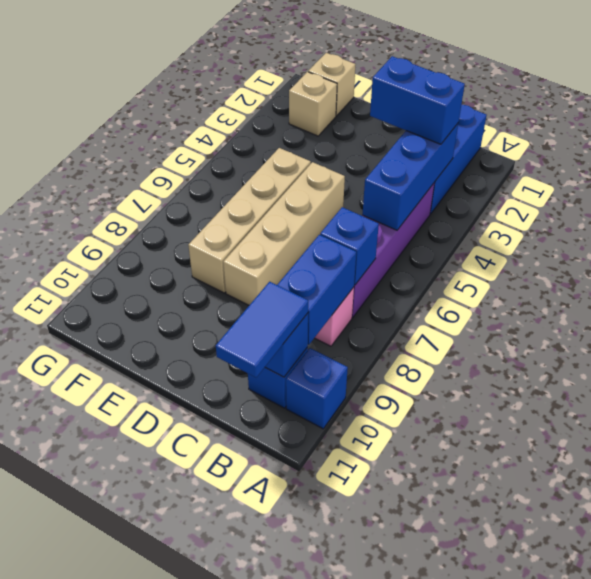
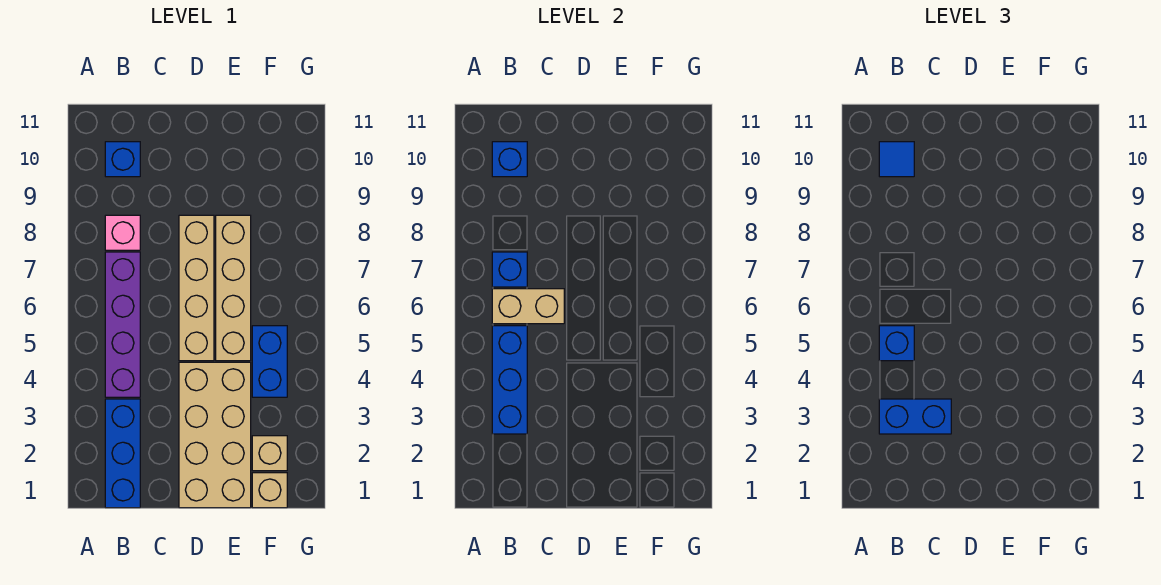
blue brick A10 level 1 -> blue brick B5 level 3
none -> tan brick B6:C6 level 2
blue brick B8:B9 level 2 -> blue brick F4:F5 level 1
blue tile B10:B11 level 3 -> blue tile B10 level 3
none -> tan brick D1:E4 level 1

